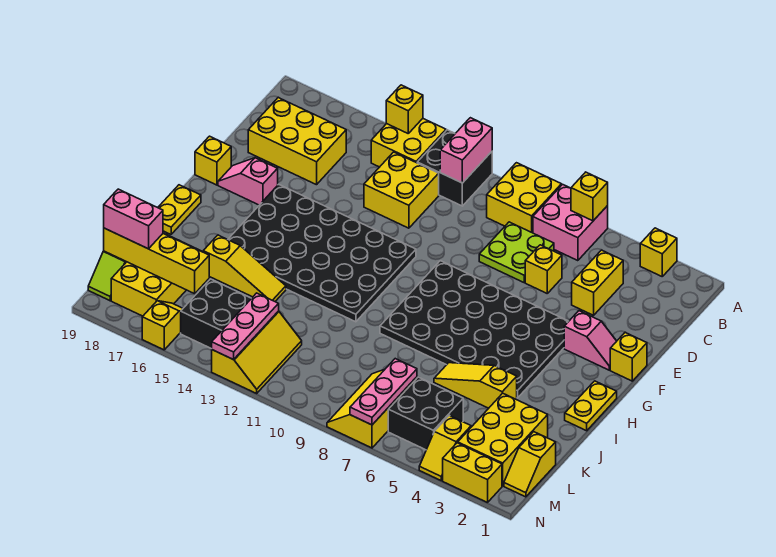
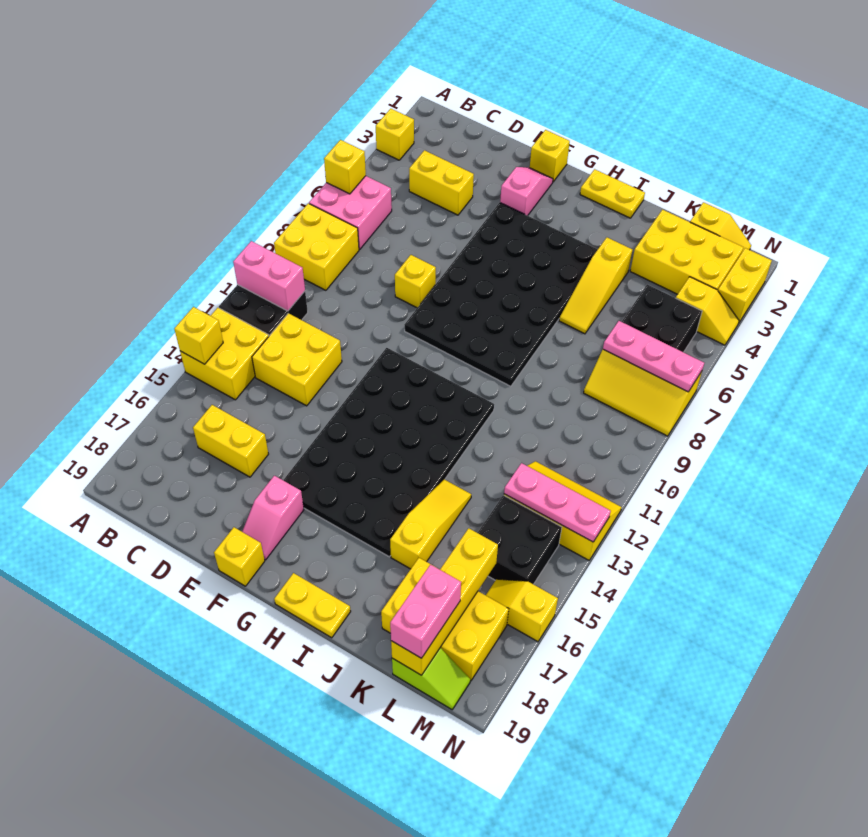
lime plate C7:D8 level 1 -> none
yellow brick C16:D18 level 1 -> yellow brick C16:D16 level 1
yellow brick D6 level 1 -> yellow brick E8 level 1

